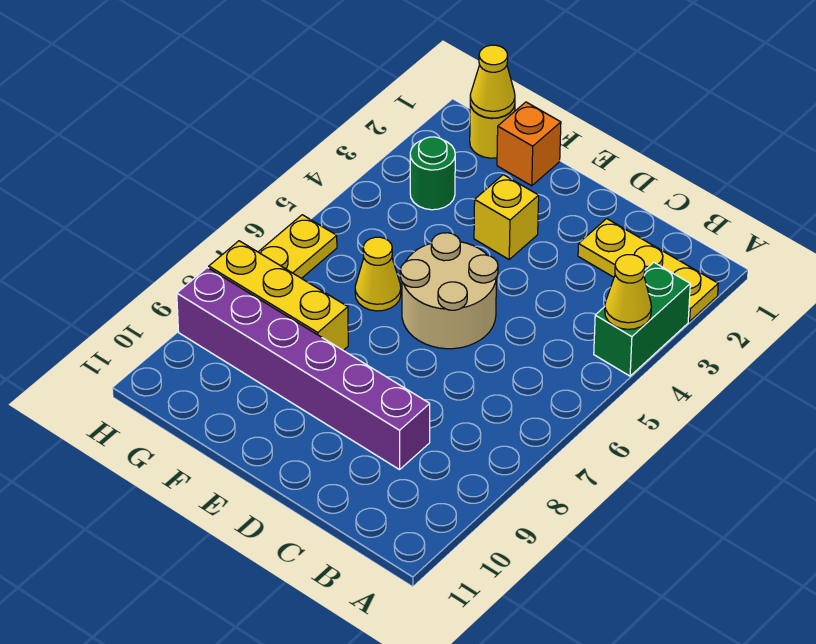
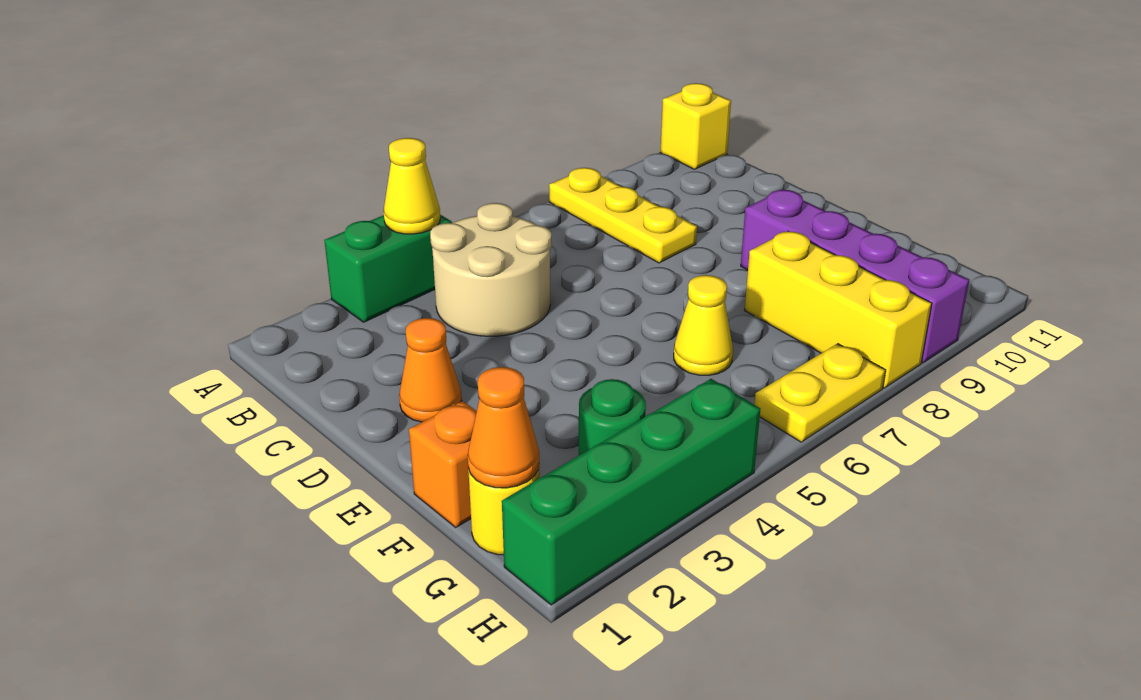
yellow plate A2:C2 level 1 -> yellow plate A8:C8 level 1
purple brick C9:H9 level 1 -> purple brick E9:H9 level 1
none -> orange cone D2 level 1
tan round brick D5:E6 level 1 -> tan round brick B4:C5 level 1
yellow brick E3 level 1 -> yellow brick A11 level 1
yellow cone G1 level 2 -> orange cone G1 level 2
none -> green brick H1:H4 level 1

